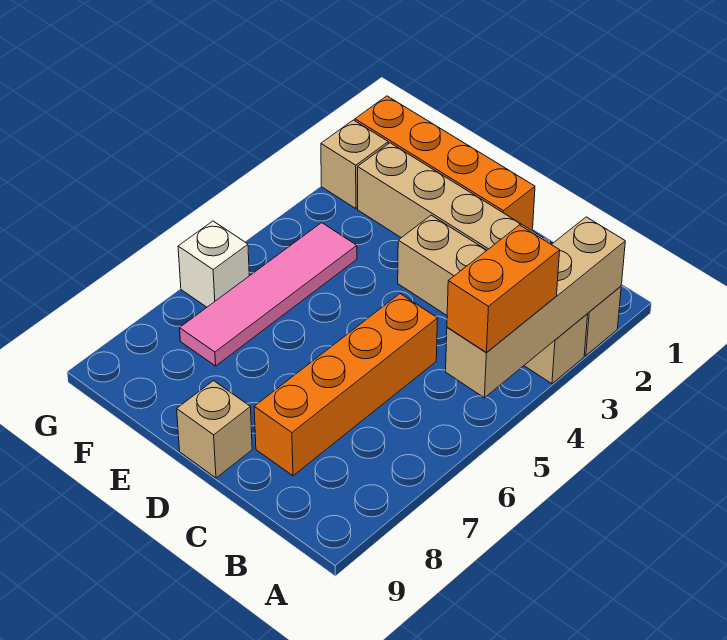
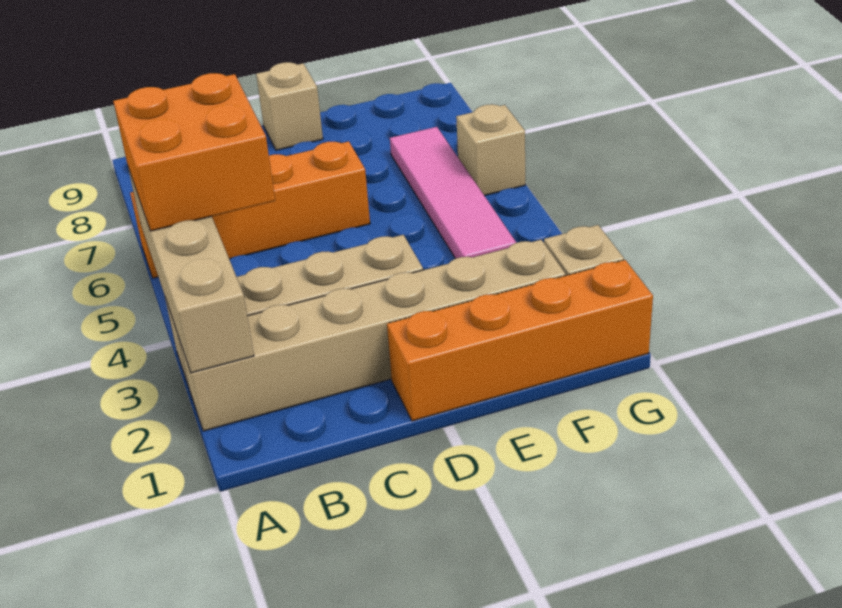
orange brick A4:A5 level 3 -> orange brick A4:B5 level 3
orange brick C5:C8 level 1 -> orange brick A6:D6 level 1
white brick G6 level 1 -> tan brick G6 level 1

